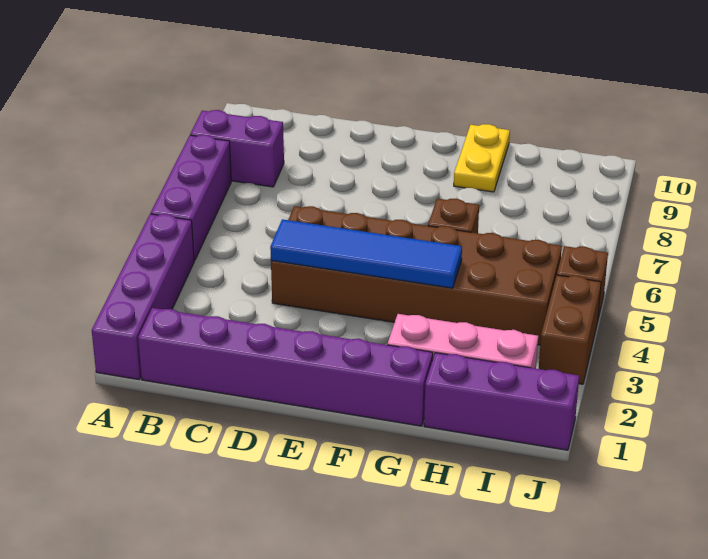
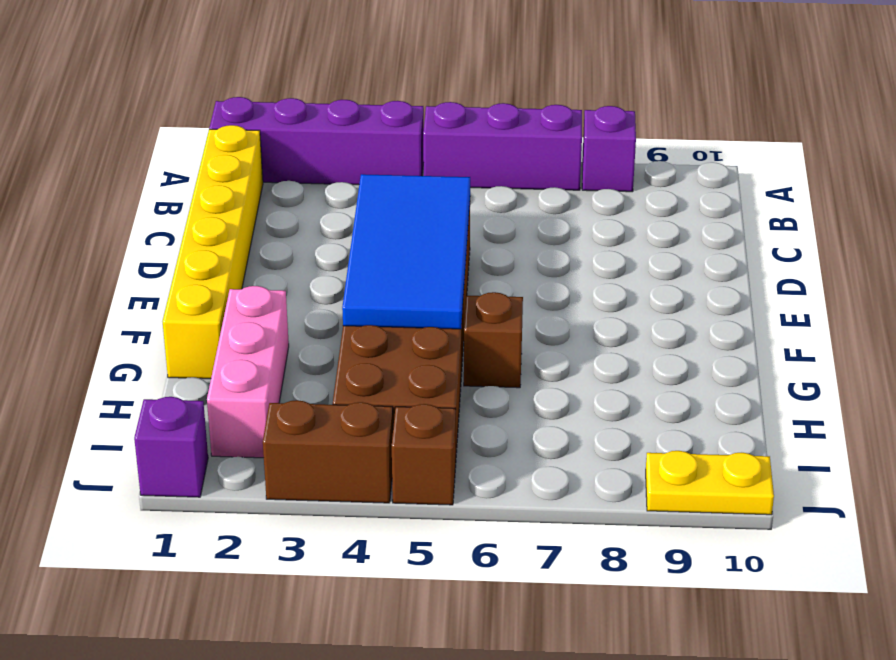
purple brick A8:B8 level 1 -> purple brick A8 level 1
purple brick B1:G1 level 1 -> yellow brick B1:G1 level 1
blue tile D4:G4 level 2 -> blue tile D4:G5 level 2
yellow plate G9:G10 level 1 -> yellow plate J9:J10 level 1
purple brick H1:J1 level 1 -> purple brick J1 level 1

